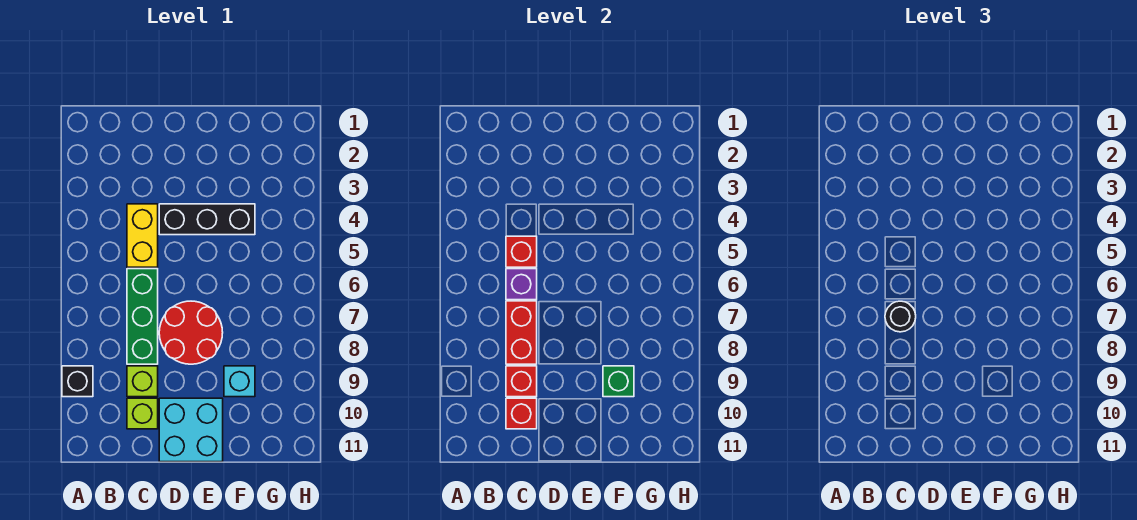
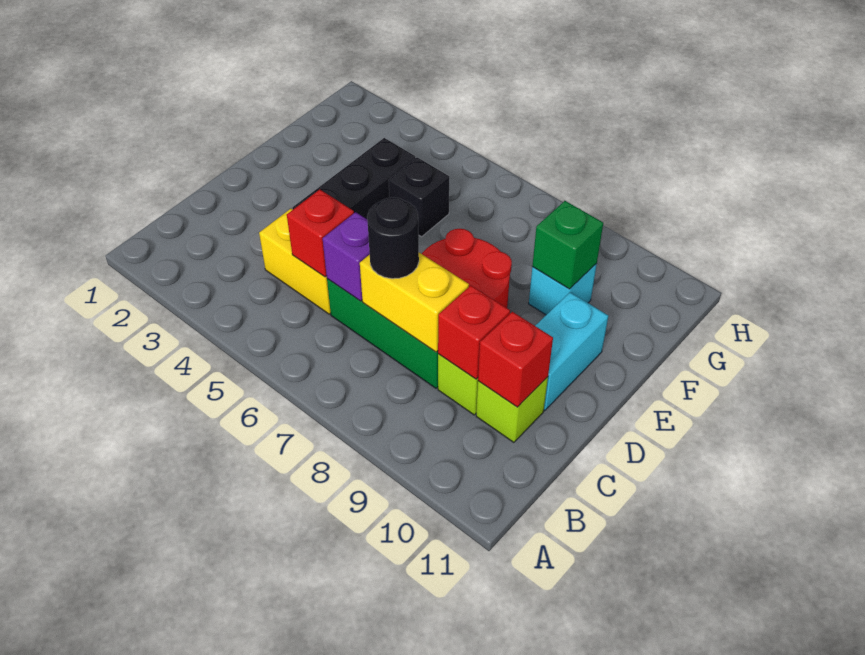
black brick A9 level 1 -> black brick F5 level 1
red brick C7:C8 level 2 -> yellow brick C7:C8 level 2
cyan brick D10:E11 level 1 -> cyan brick D10:E10 level 1

